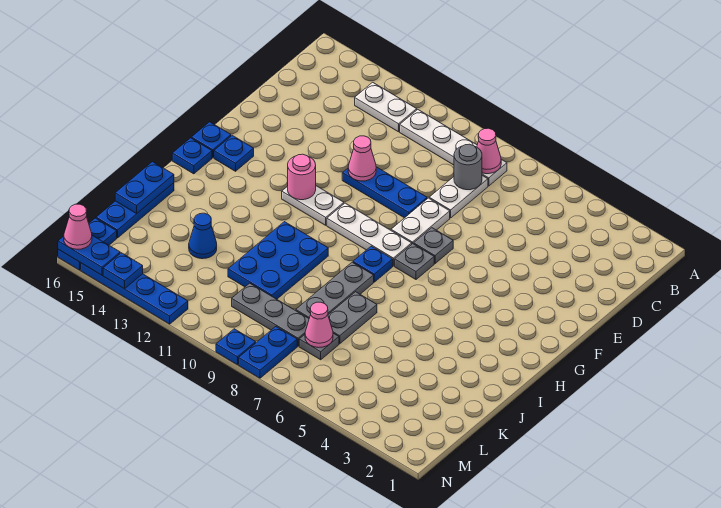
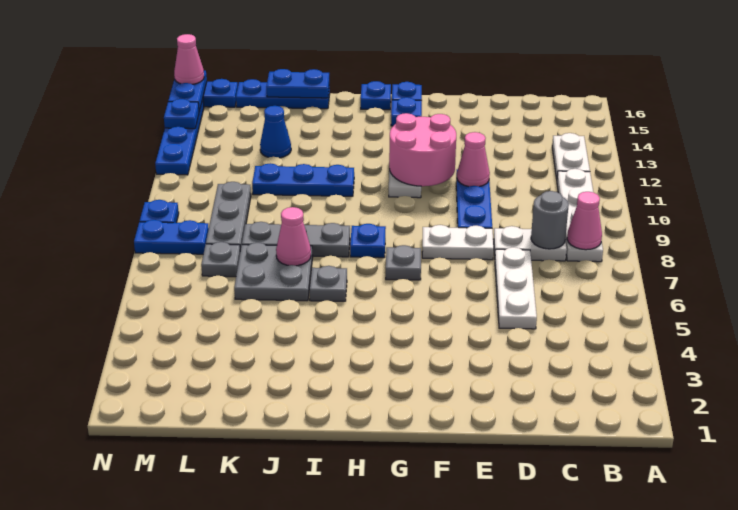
grey plate F7 level 1 -> grey plate I6 level 1
white plate G8:G10 level 1 -> white plate D5:D7 level 1
pink round brick G12 level 2 -> pink round brick F11:G12 level 2
blue plate I10:K11 level 1 -> blue plate I11:K11 level 1
grey plate J7:K7 level 1 -> grey plate J6:K7 level 1
pink cone L7 level 2 -> pink cone J7 level 2

